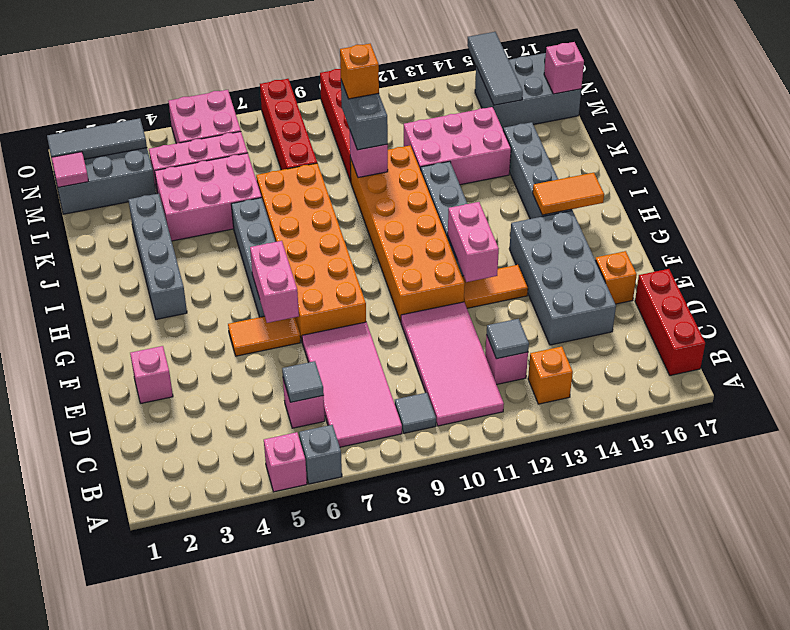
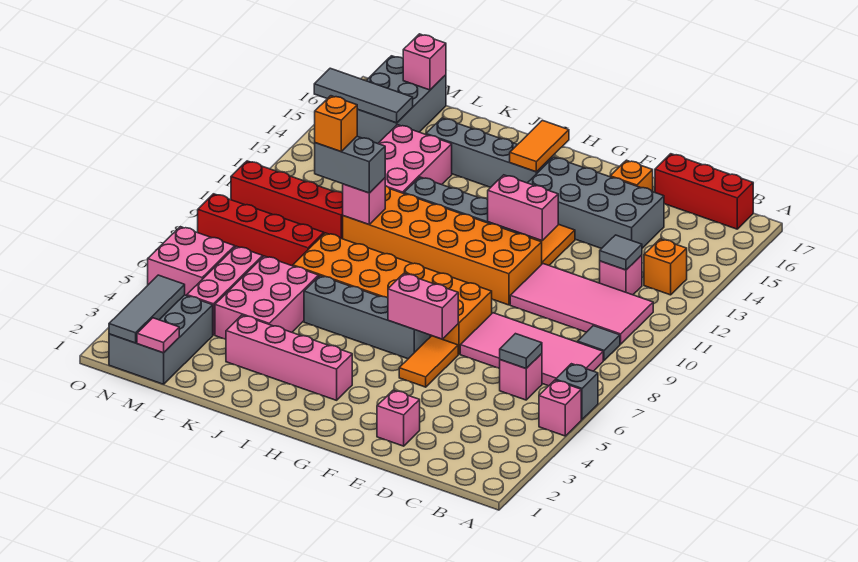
grey brick H3:K3 level 1 -> pink brick H3:K3 level 1

